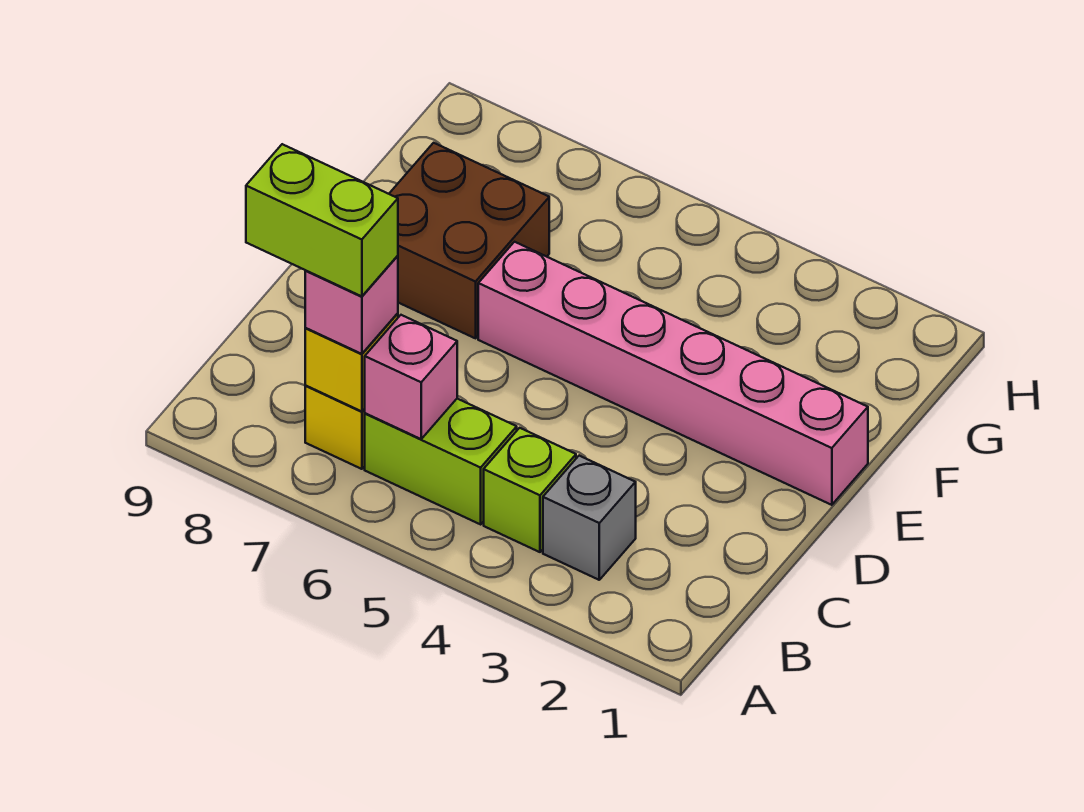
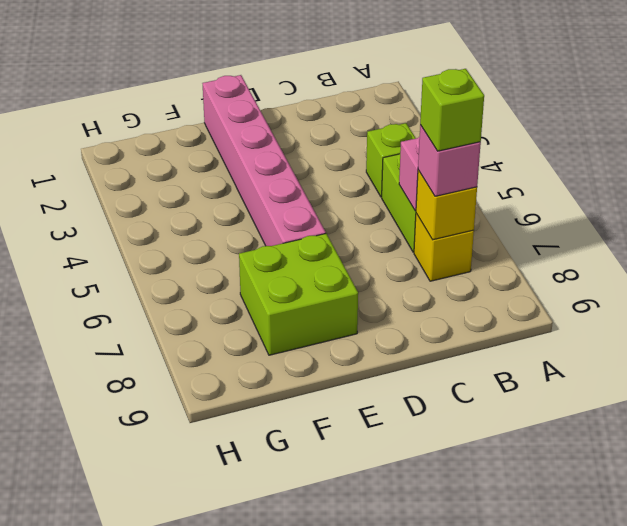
grey brick B3 level 1 -> none
lime brick B7:B8 level 4 -> lime brick B7 level 4
brown brick E7:F8 level 1 -> lime brick E7:F8 level 1

